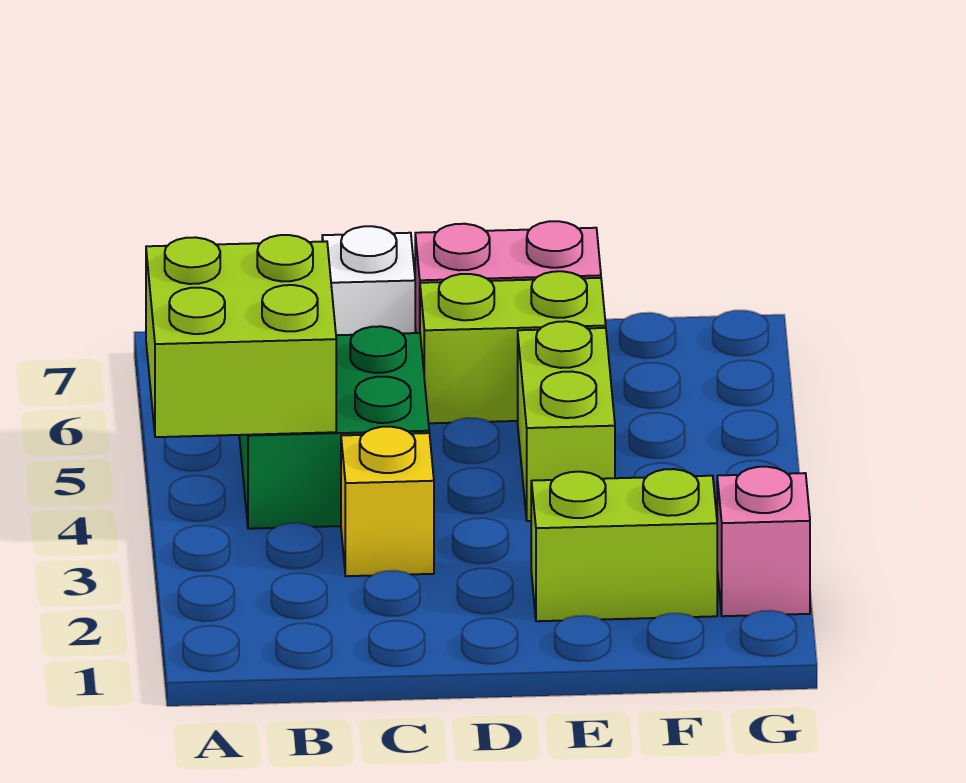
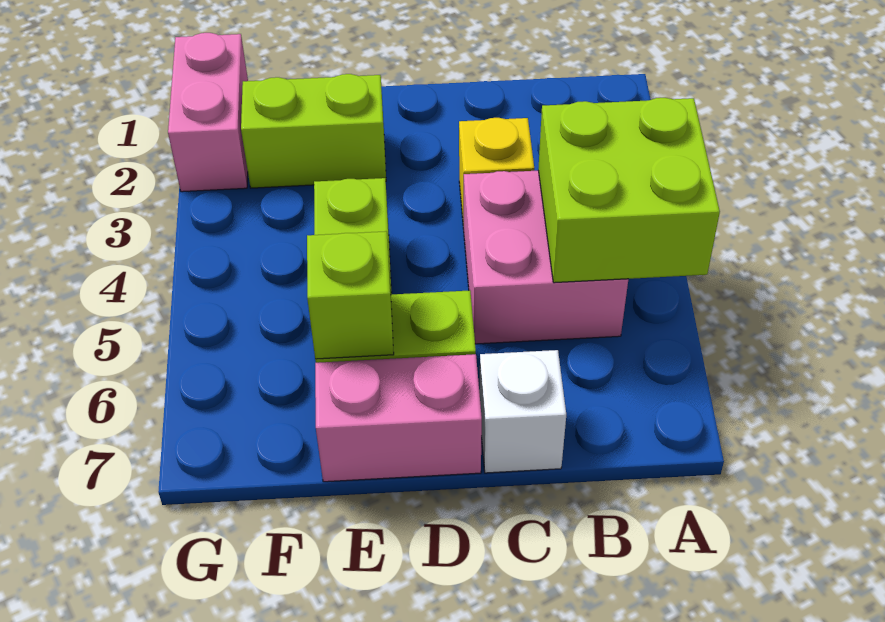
green brick B4:C5 level 1 -> pink brick B4:C5 level 1
none -> lime brick E6 level 2
pink brick G2 level 1 -> pink brick G1:G2 level 1

